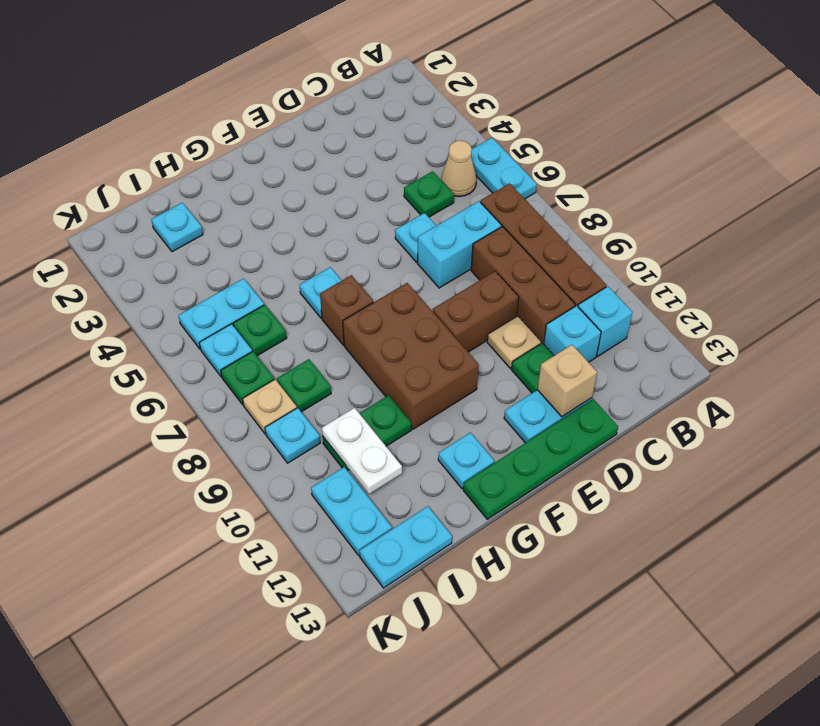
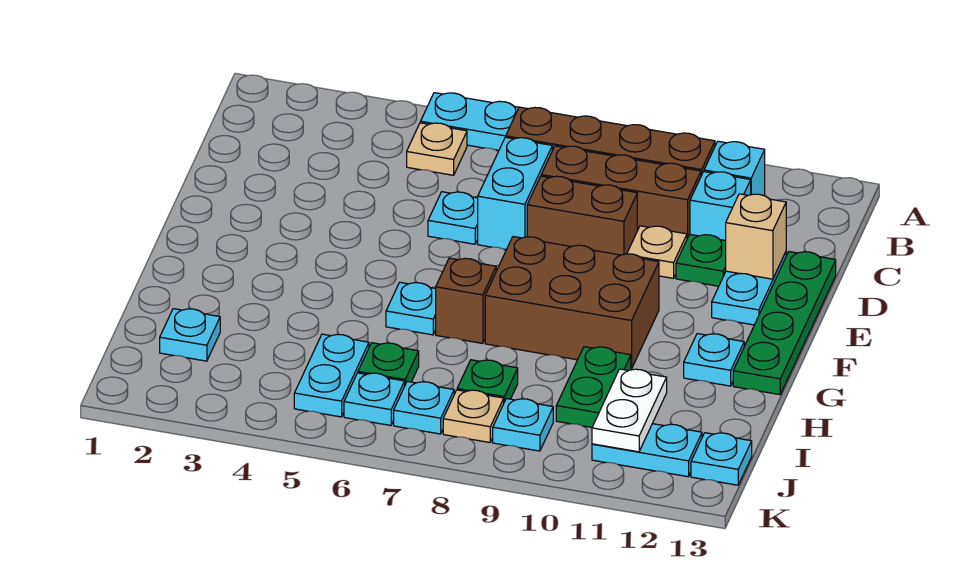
tan cone B5 level 1 -> tan plate B5 level 1
green plate C5 level 1 -> none
brown brick D9:E9 level 1 -> brown brick D8:D9 level 1
white plate I10:I11 level 2 -> white plate I11:J11 level 2
cyan plate I13:J13 level 1 -> cyan plate J13 level 1
green plate J7 level 1 -> cyan plate J7 level 1

